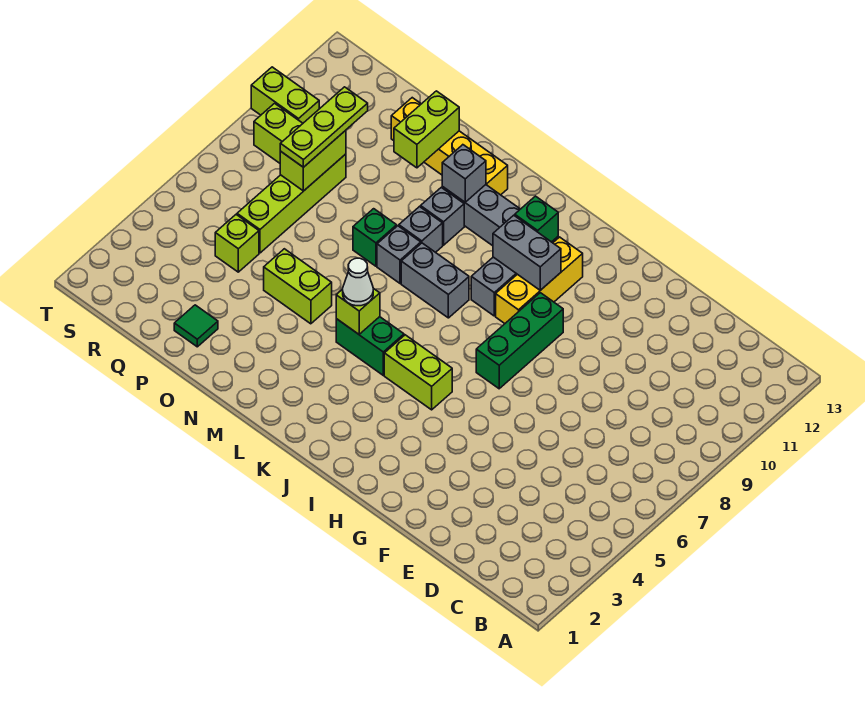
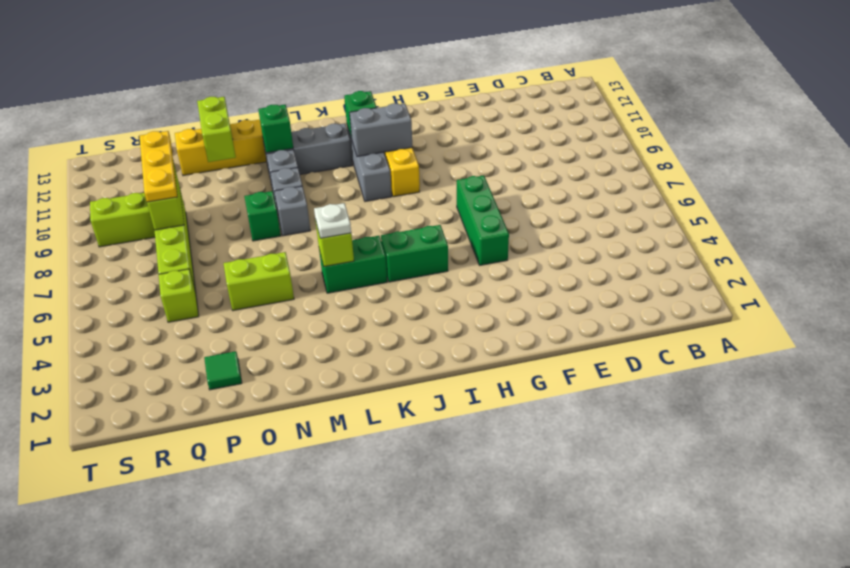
green brick H7:H9 level 1 -> green brick G5:G7 level 1
lime brick I5:J5 level 1 -> green brick I5:J5 level 1
grey brick K8:L8 level 1 -> none
white cone L5 level 3 -> white plate L5 level 3
grey brick M11 level 2 -> green brick M11 level 2
lime plate Q8:Q10 level 3 -> yellow plate Q8:Q10 level 3
lime brick S10:T10 level 1 -> none

